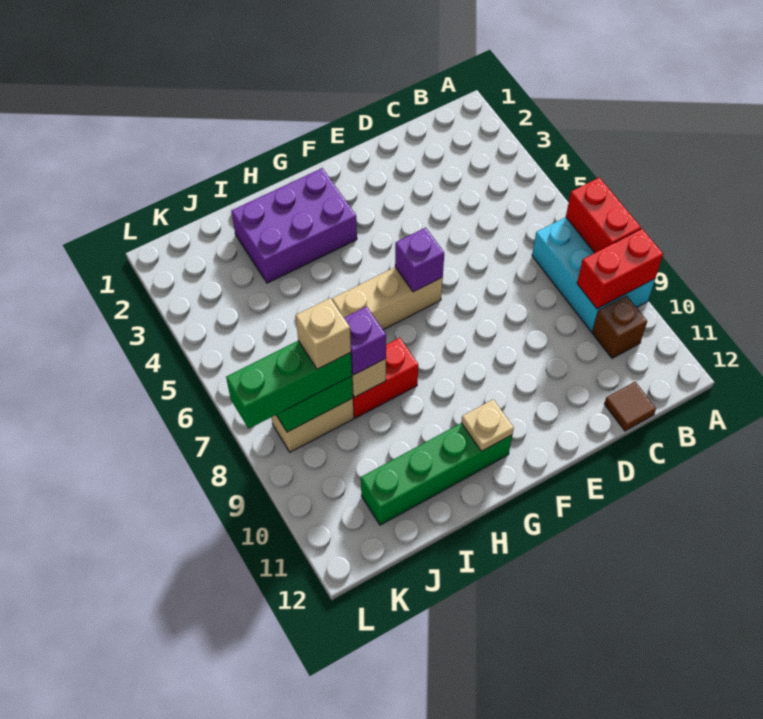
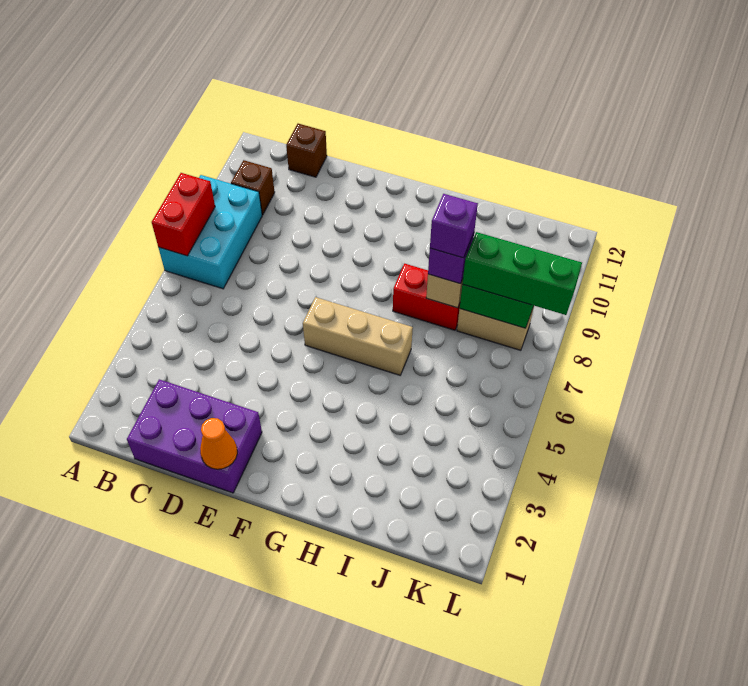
red brick A9:B9 level 2 -> none
brown tile C12 level 1 -> brown brick C12 level 1
none -> orange cone E1 level 2
purple brick F6 level 2 -> purple brick I8 level 4
purple brick G2:I3 level 1 -> purple brick C1:E2 level 1
green brick G11:J11 level 1 -> none
tan plate G11 level 2 -> none
tan brick J8 level 4 -> none

